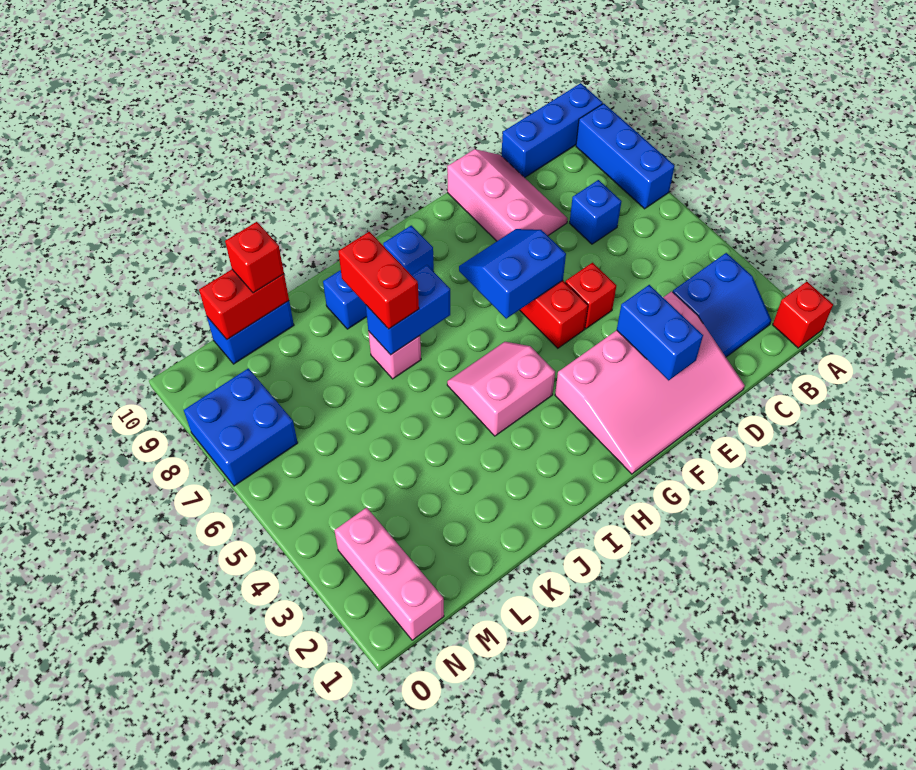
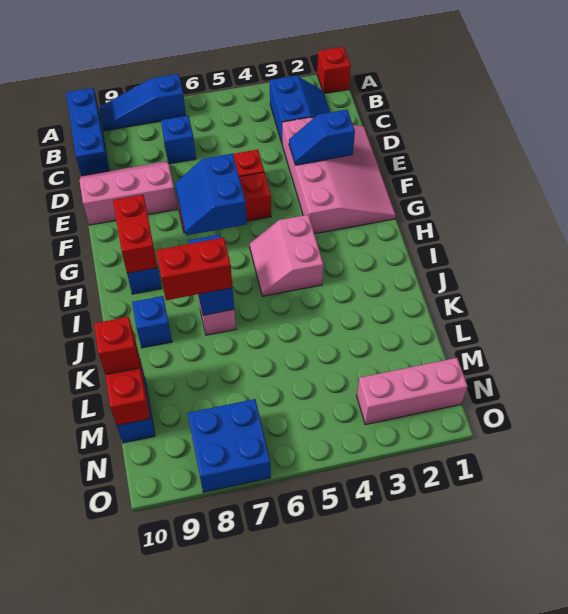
blue brick A7:A9 level 1 -> blue slope A7:A9 level 1 top 7
blue brick E2:E3 level 2 -> blue slope E2:E3 level 2 top 2
none -> red brick G9:H9 level 2

